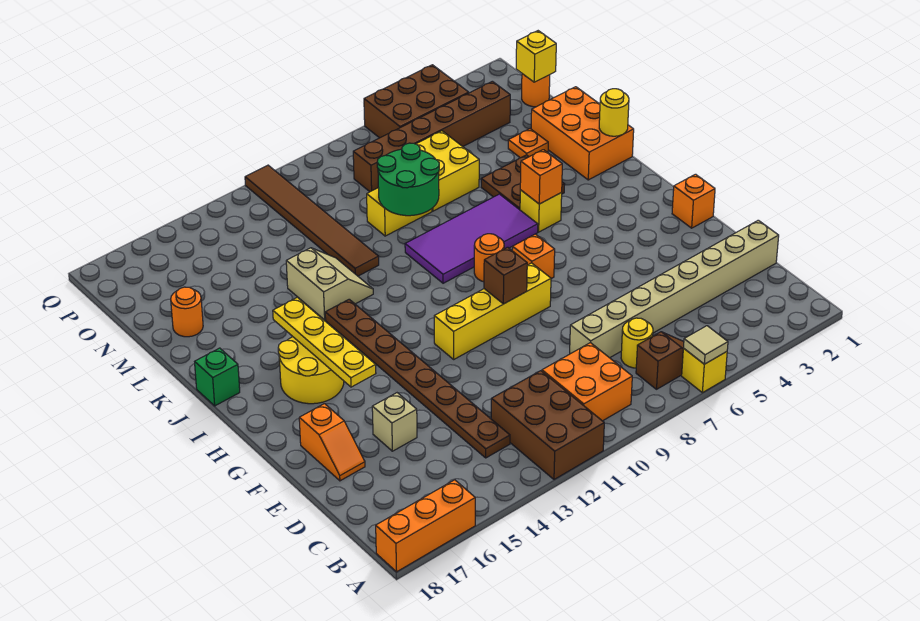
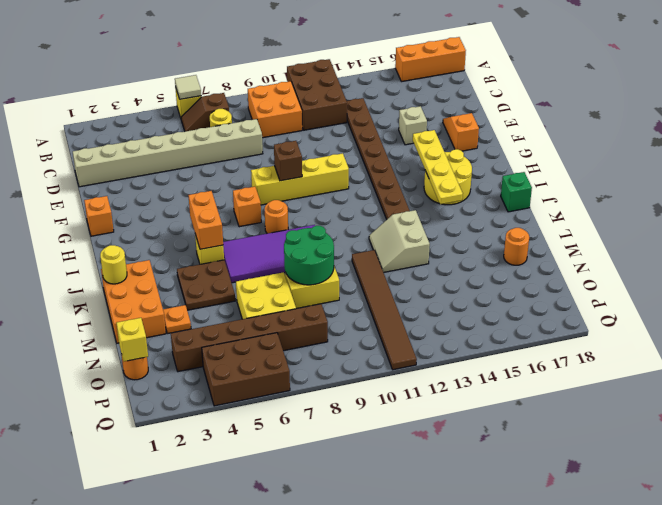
orange brick J5 level 2 -> orange brick I5:J5 level 2

